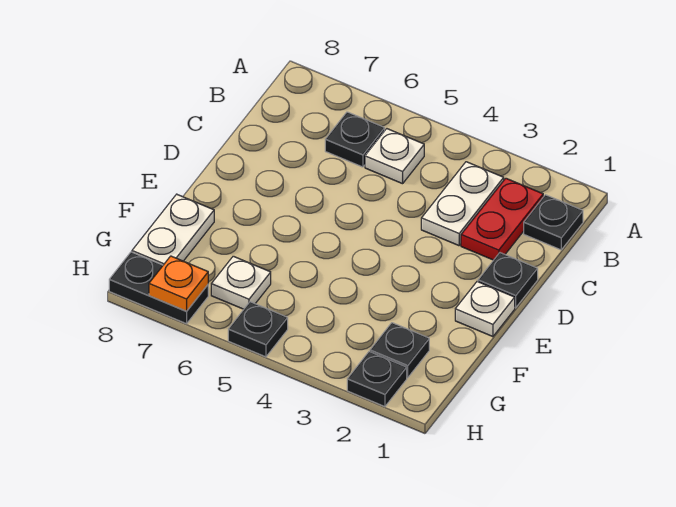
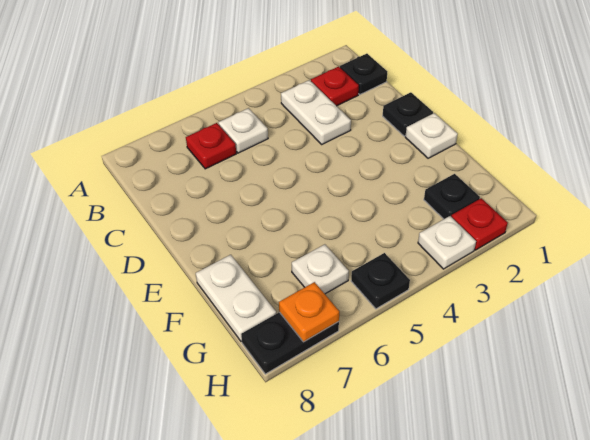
red plate B2:C2 level 1 -> red plate B2 level 1
black plate B6 level 1 -> red plate B6 level 1
black plate H2 level 1 -> red plate H2 level 1
none -> white plate H3 level 1

